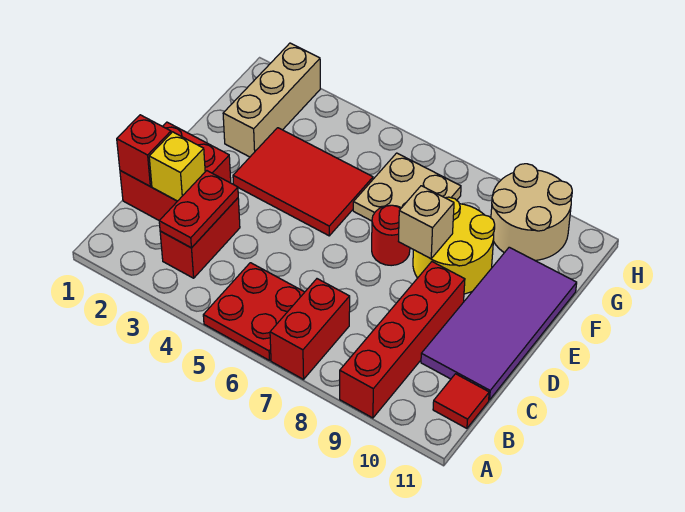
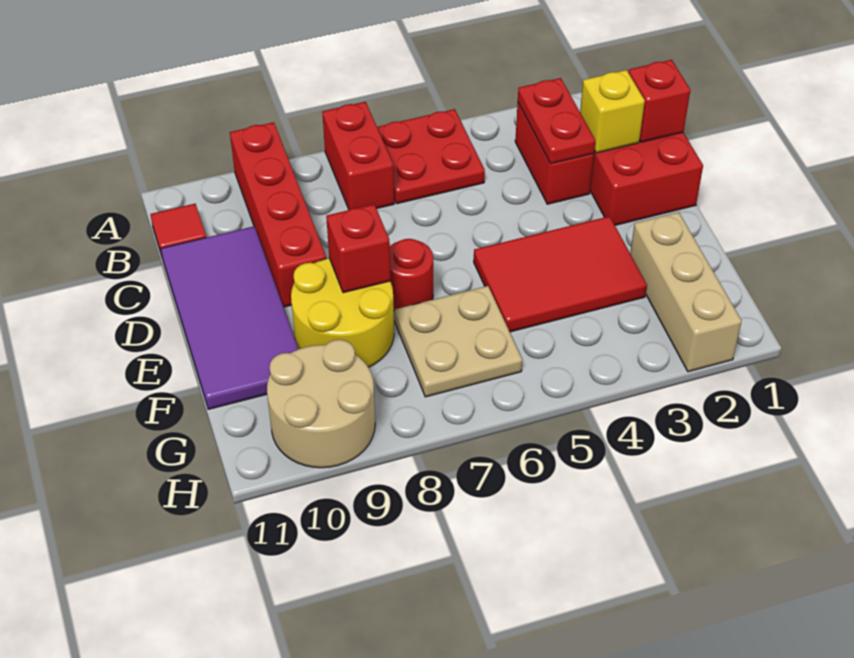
tan brick E8 level 2 -> red brick E8 level 2

